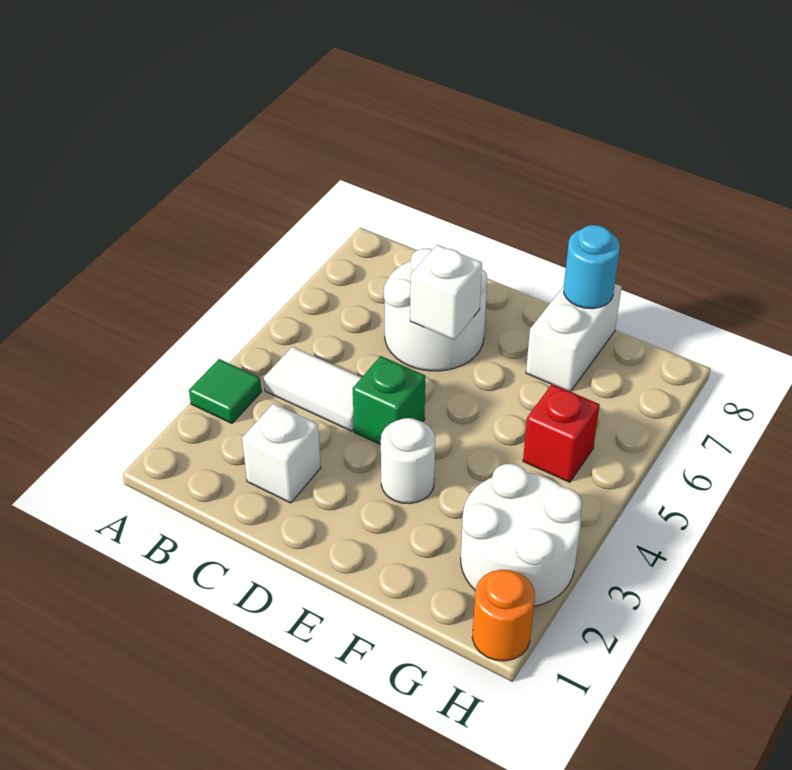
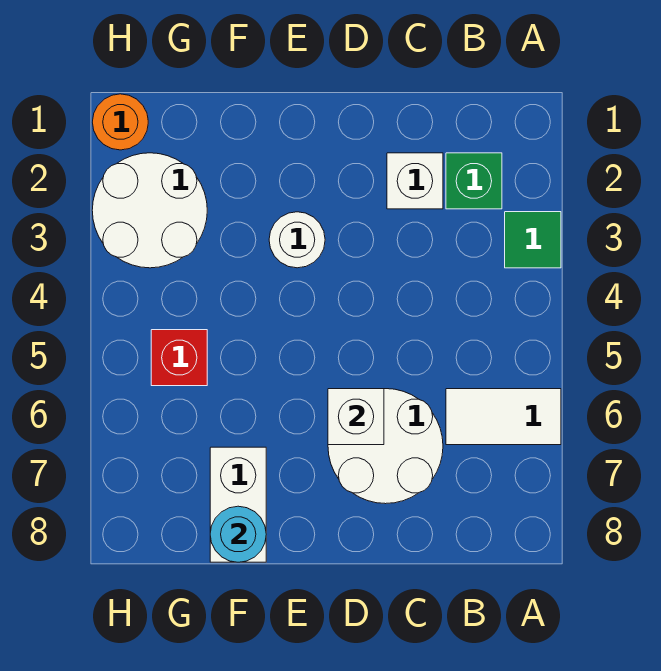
white tile B4:C4 level 1 -> white tile A6:B6 level 1
green brick D4 level 1 -> green brick B2 level 1

